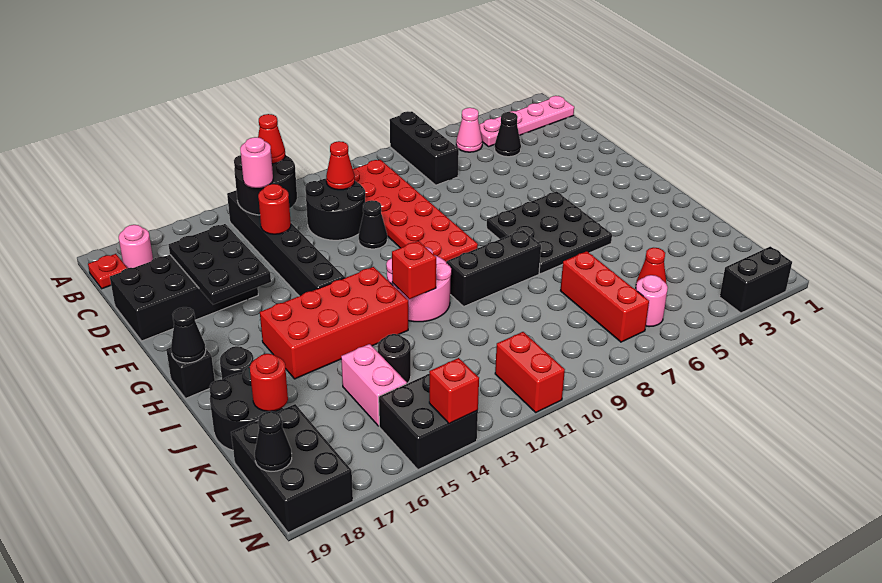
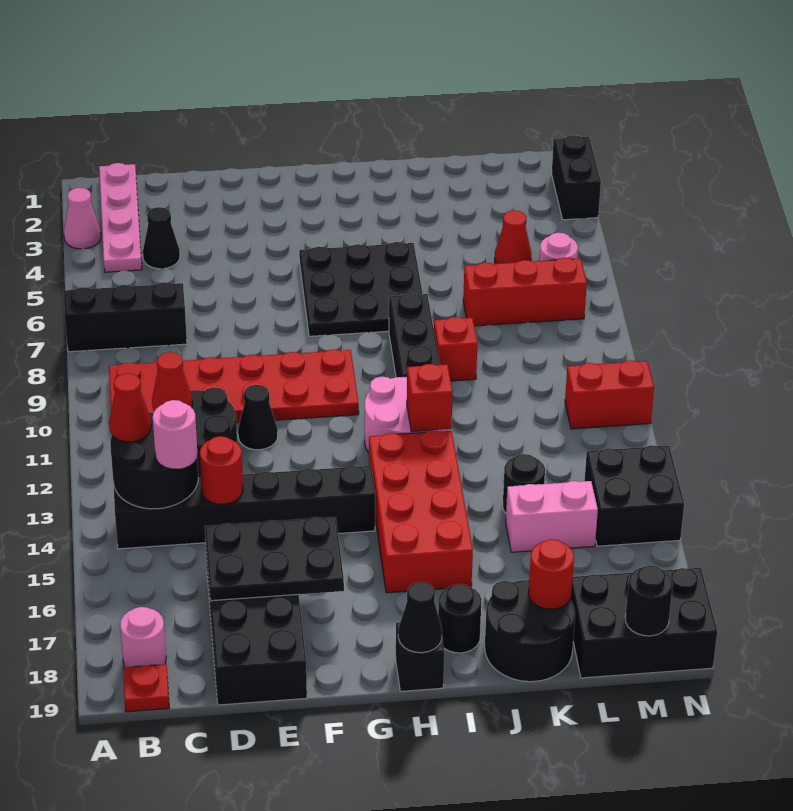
pink cone B5 level 1 -> pink cone A3 level 1
black cone M19 level 2 -> black round brick M19 level 2
red brick N14 level 2 -> red brick J9 level 1

